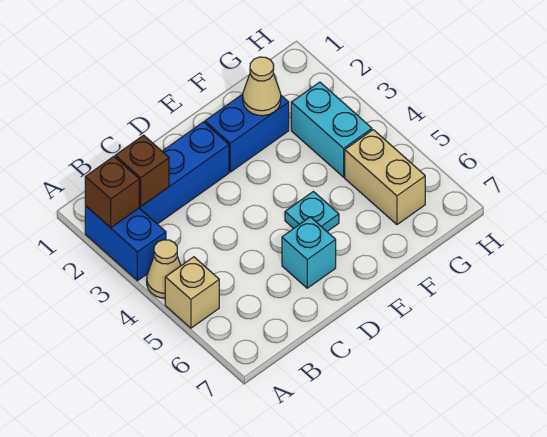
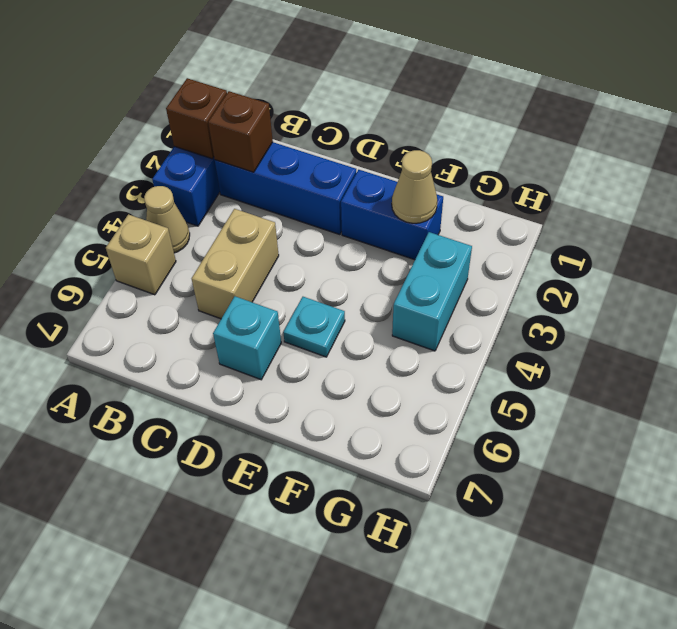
tan brick G5:G6 level 1 -> tan brick C4:C5 level 1

